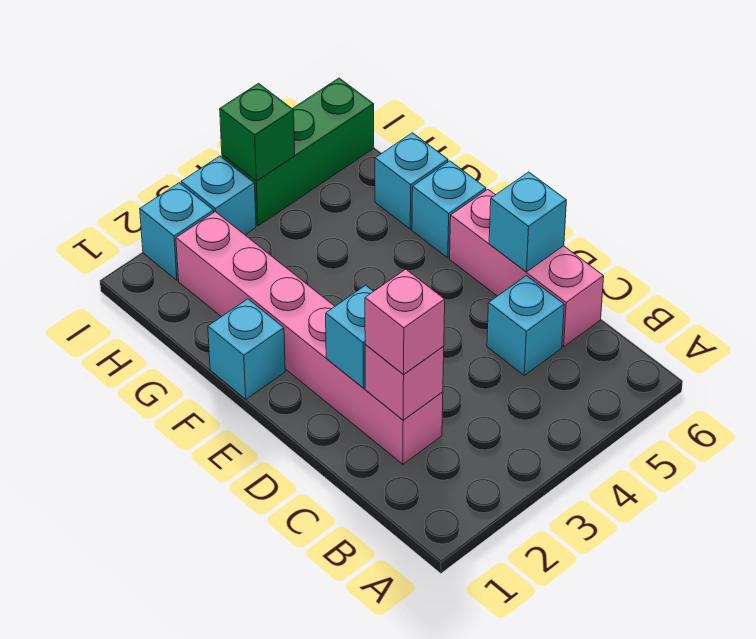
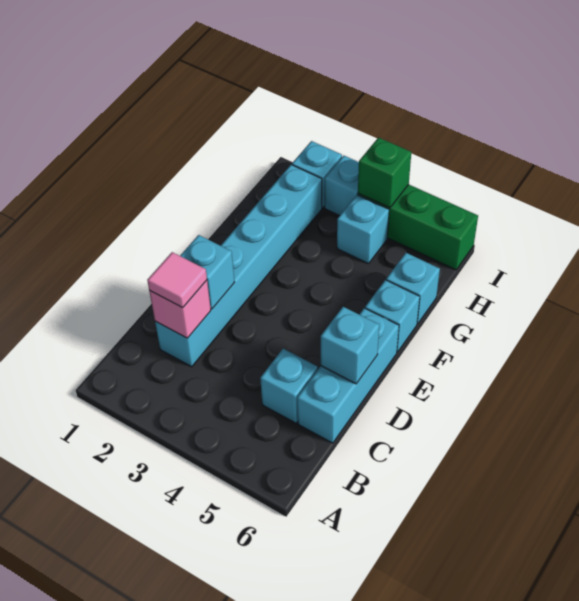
pink brick C2:H2 level 1 -> cyan brick C2:H2 level 1
pink brick C2 level 3 -> pink tile C2 level 3
pink brick C6:E6 level 1 -> cyan brick C6:E6 level 1
cyan brick F1 level 1 -> cyan brick H4 level 1

